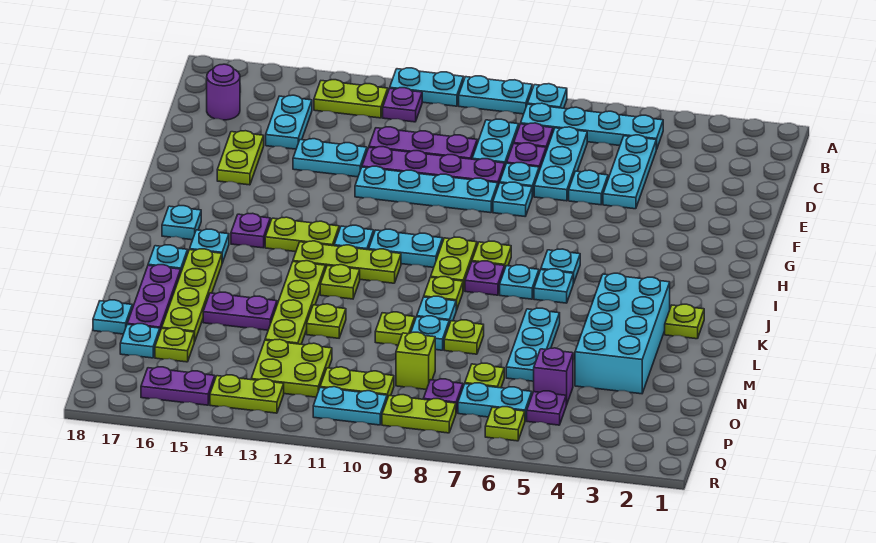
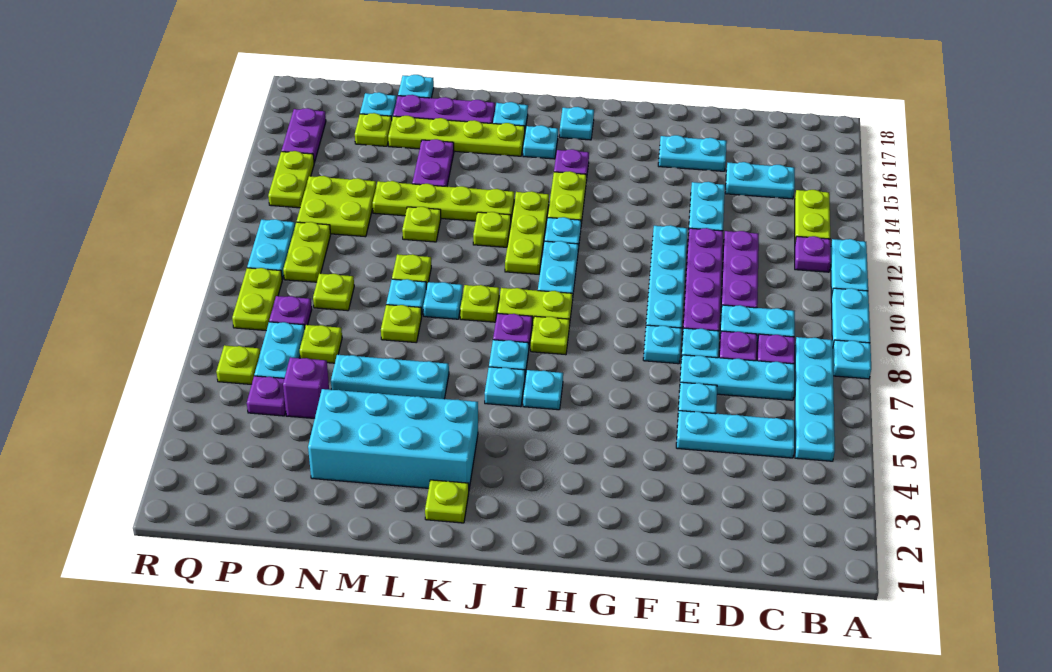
purple round brick C17 level 1 -> none
lime plate E16:F16 level 1 -> cyan plate E16:F16 level 1
lime brick O9 level 1 -> lime plate O9 level 1

